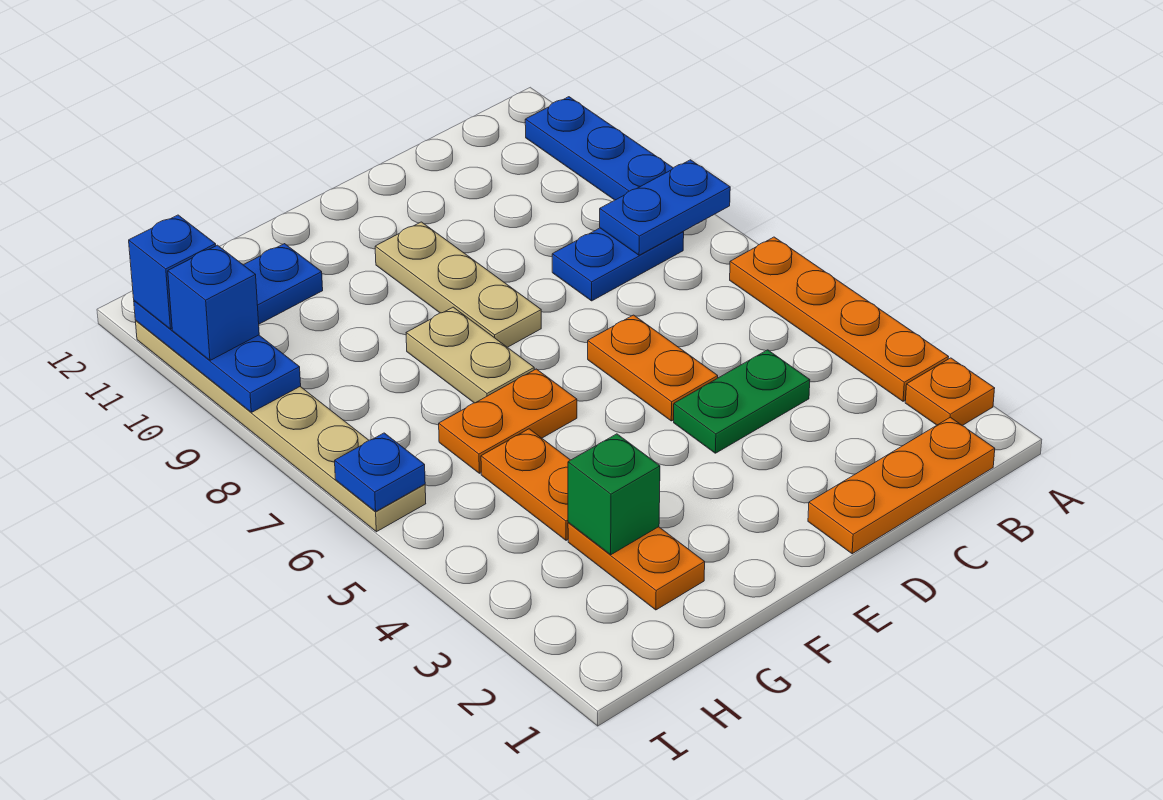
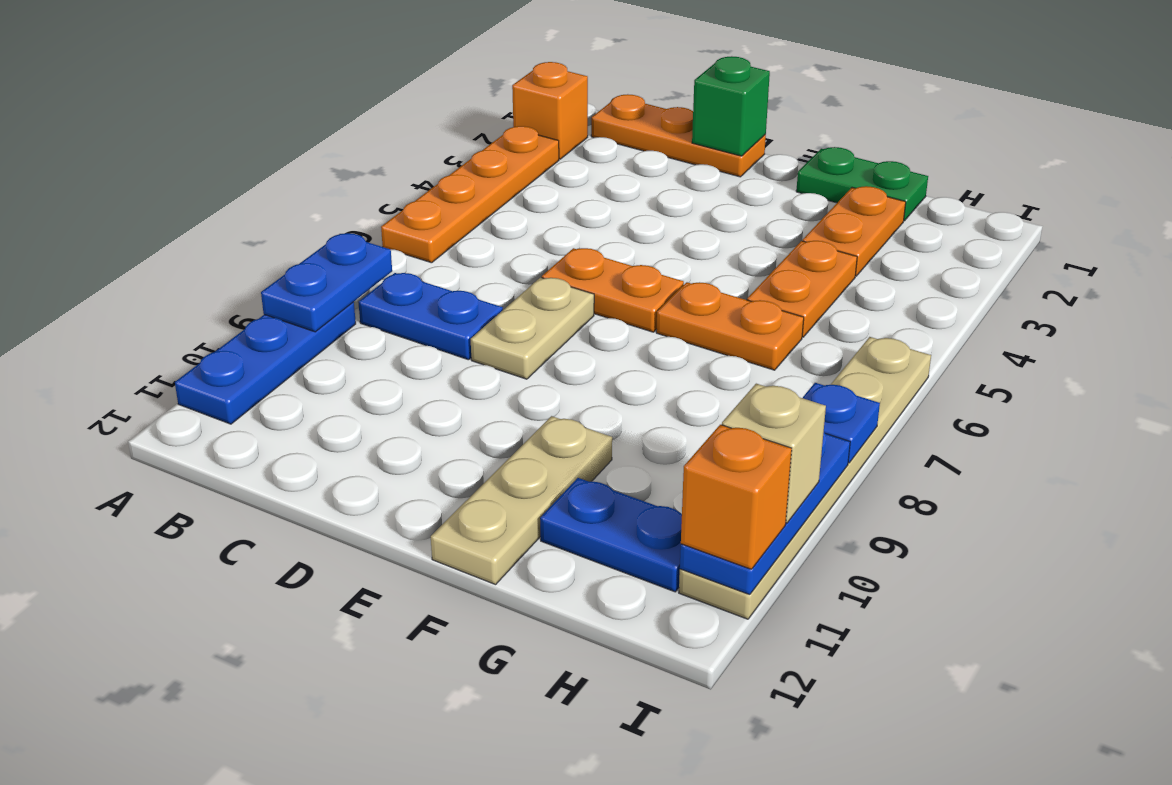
orange plate A2 level 1 -> orange brick A2 level 1
blue plate A8:B8 level 2 -> blue plate A8:A9 level 2
green plate C4:D4 level 1 -> green plate F1:G1 level 1
orange plate D5:D6 level 1 -> orange plate D6:E6 level 1
tan plate E8:E10 level 1 -> tan plate F10:F12 level 1
tan plate F7:F8 level 1 -> tan plate D7:D8 level 1
green brick G3 level 2 -> green brick D1 level 2
blue plate I6 level 2 -> blue plate I8 level 2
blue brick I10 level 3 -> tan brick I10 level 3
blue brick I11 level 3 -> orange brick I11 level 3

